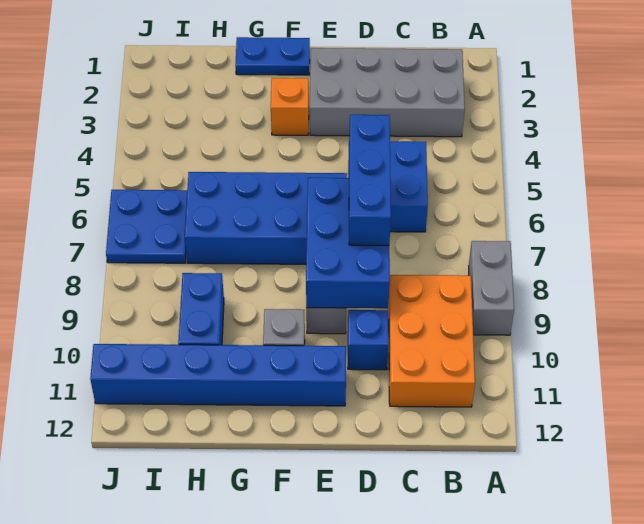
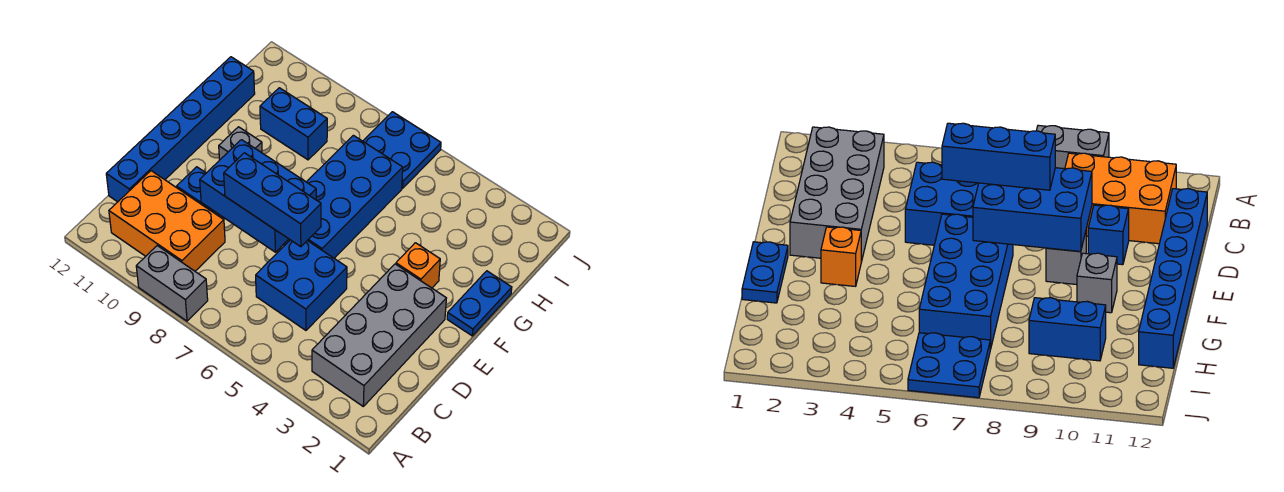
blue brick E11:J11 level 1 -> blue brick C12:H12 level 1

